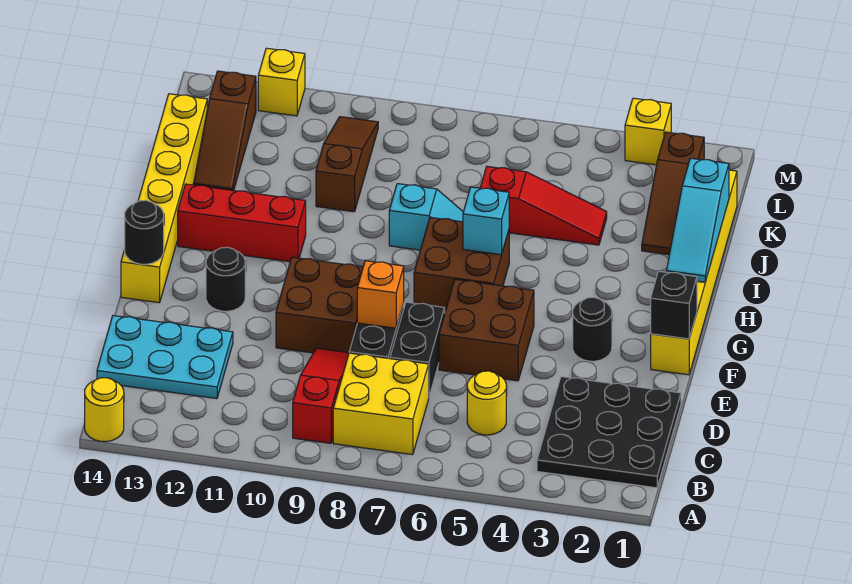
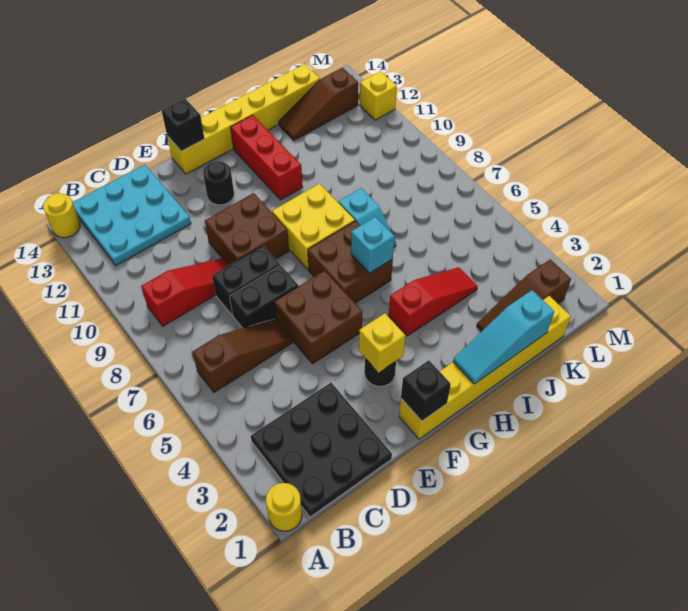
yellow brick B7:C8 level 1 -> yellow brick G8:H9 level 1
yellow round brick C5 level 1 -> yellow round brick A1 level 1
cyan plate C12:D14 level 1 -> cyan plate B12:D14 level 1
orange brick E8 level 2 -> none
black round brick F14 level 2 -> black brick F14 level 2
red slope J4:J6 level 1 top 6 -> red slope H4:J4 level 1 top H
brown slope J10:L10 level 1 top J -> brown slope B6:D6 level 1 top B
yellow brick M3 level 1 -> yellow brick F3 level 2

